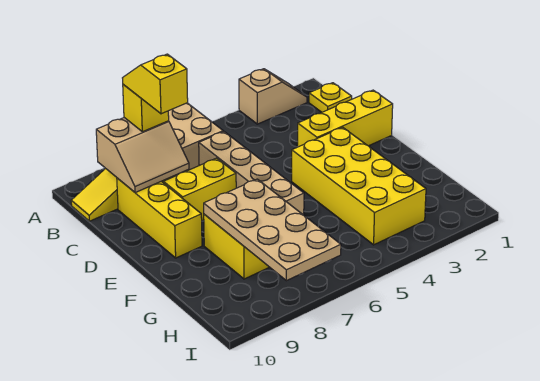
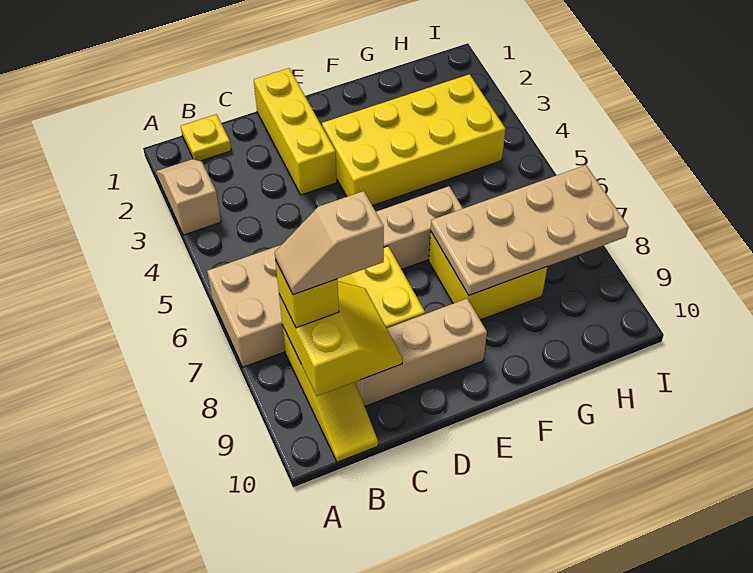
tan slope B8:C9 level 2 top B -> yellow slope B8:C9 level 2 top B
yellow slope B8:C8 level 4 top C -> tan slope B8:C8 level 4 top C
yellow brick C9:E9 level 1 -> tan brick C9:E9 level 1

